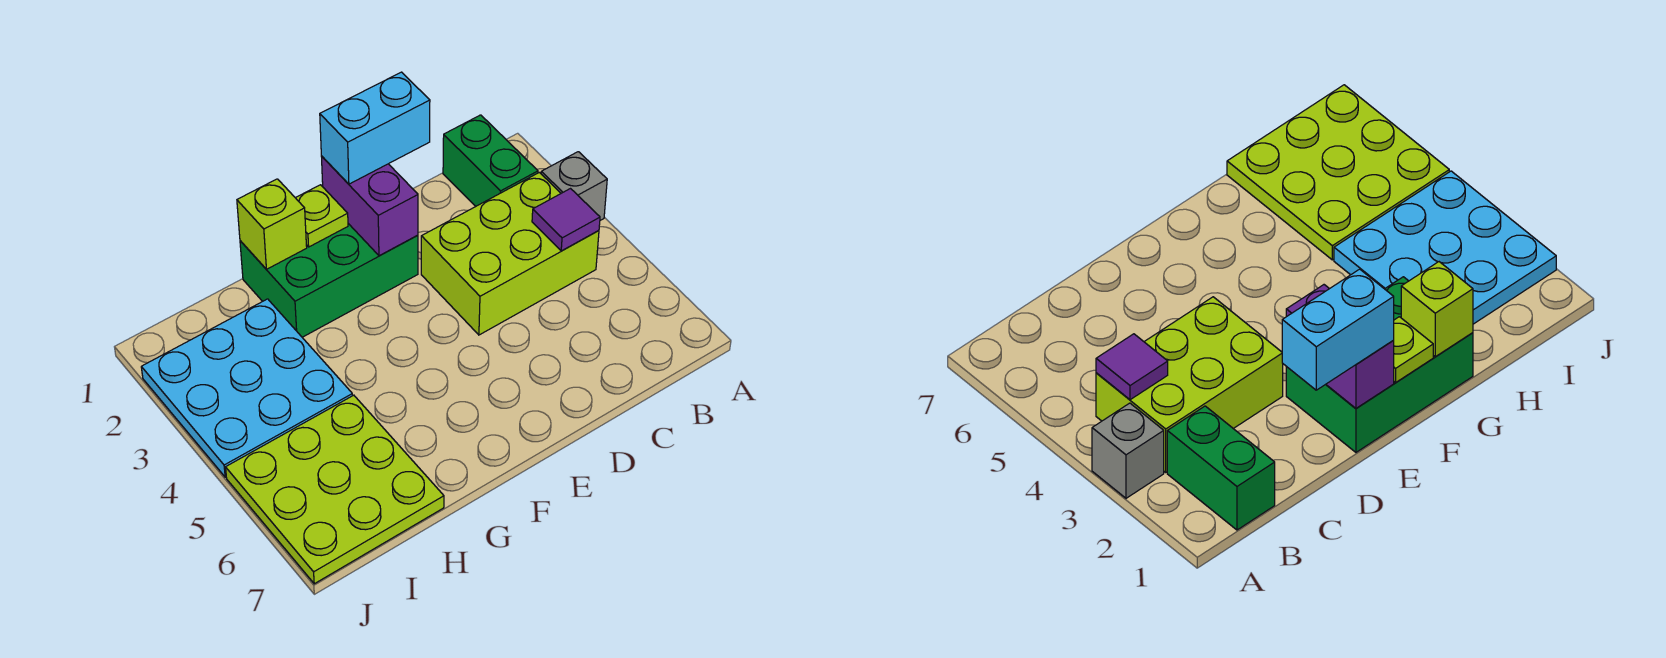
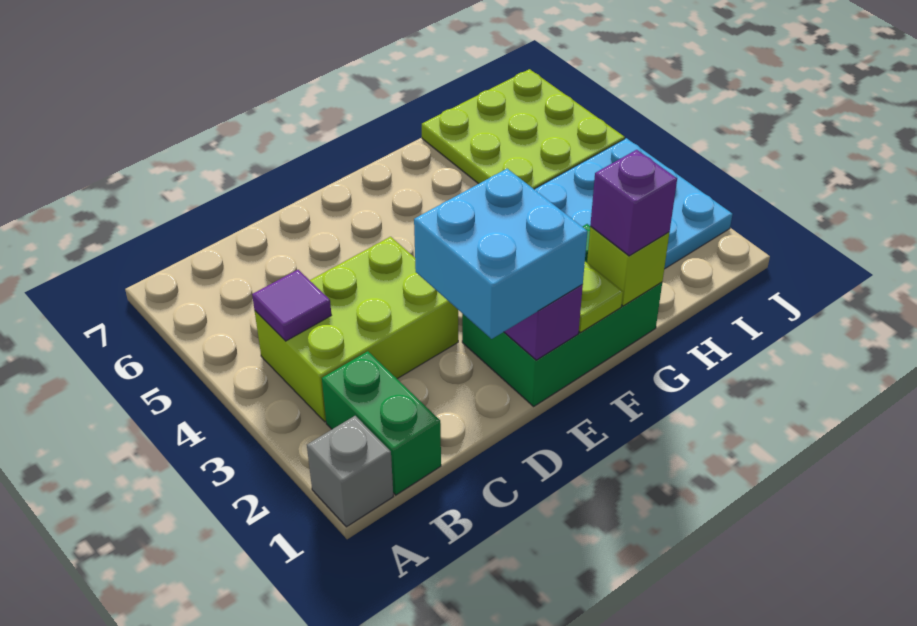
grey brick A3 level 1 -> grey brick A1 level 1
cyan brick D1:E1 level 3 -> cyan brick D1:E2 level 3
none -> purple brick G1 level 3

